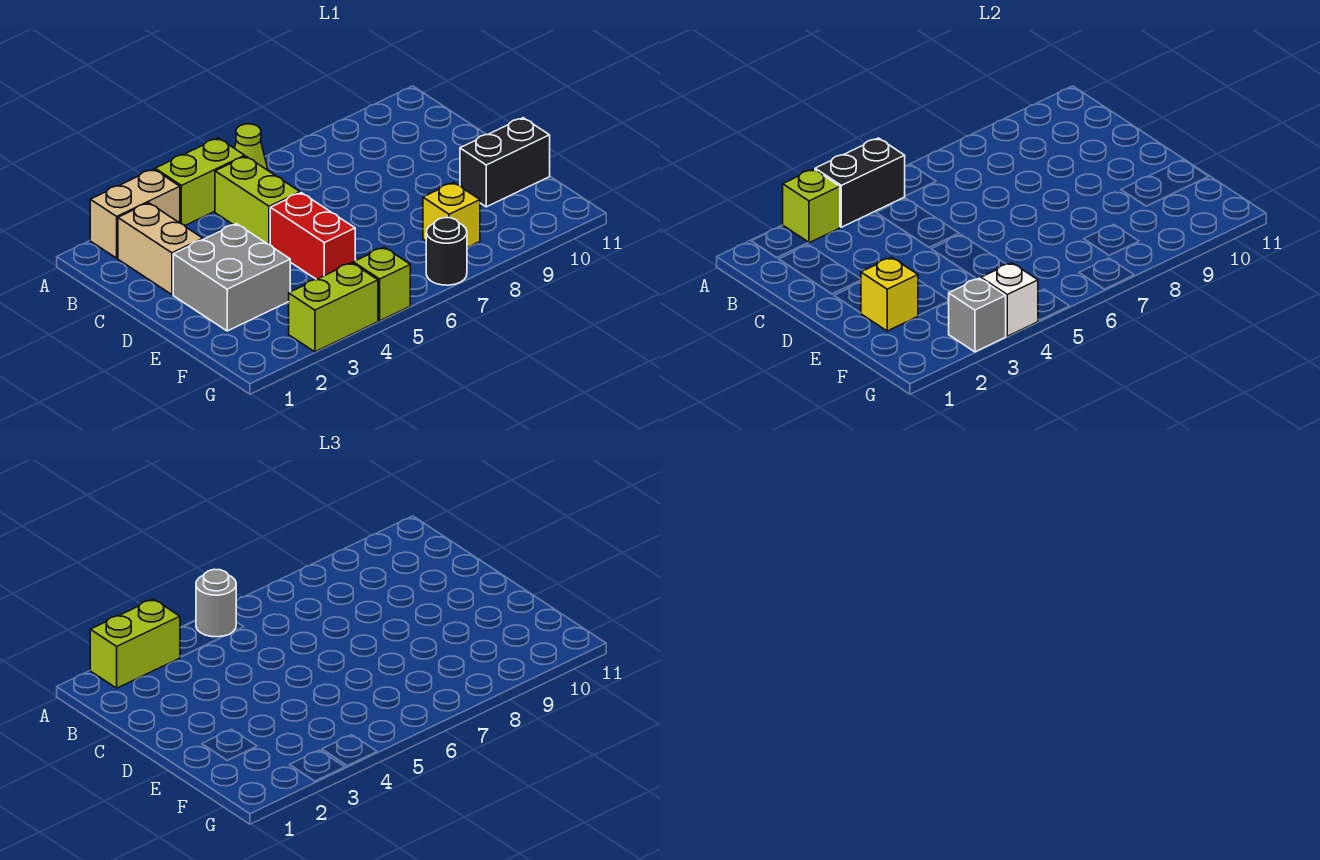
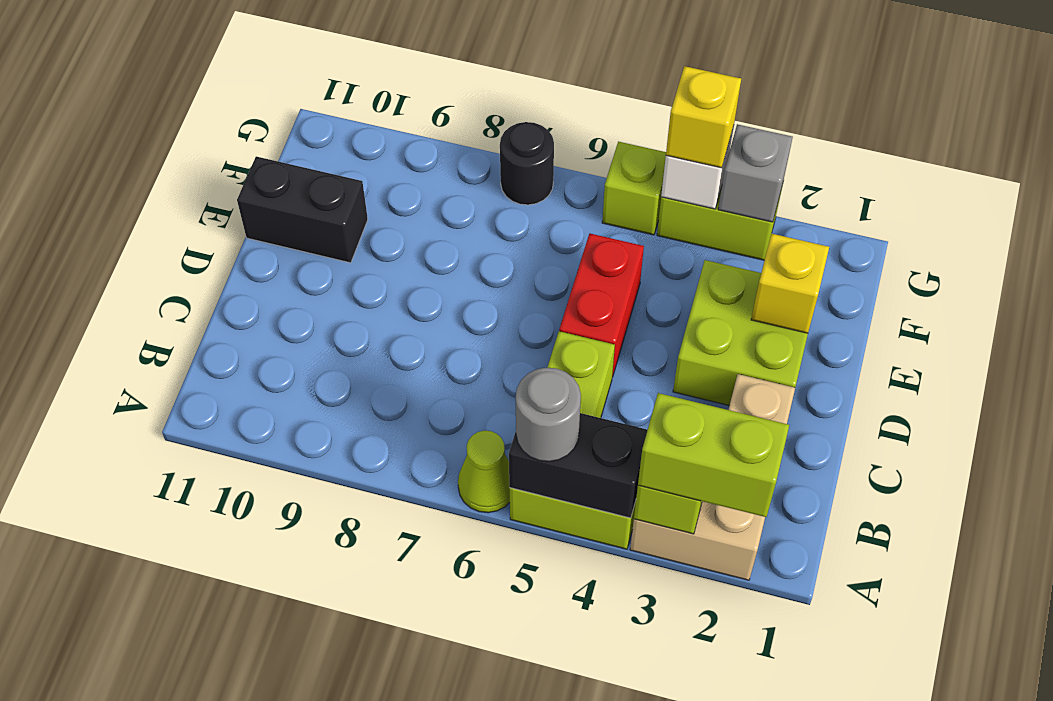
grey brick D2:E3 level 1 -> lime brick D2:E3 level 1
yellow brick F8 level 1 -> yellow brick G4 level 3

